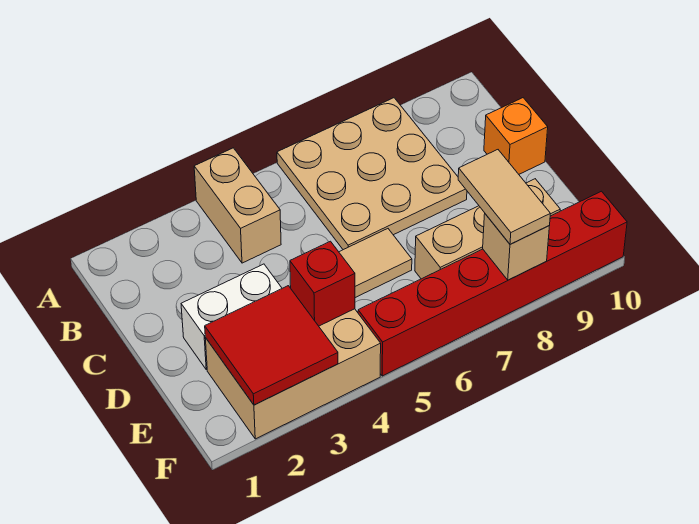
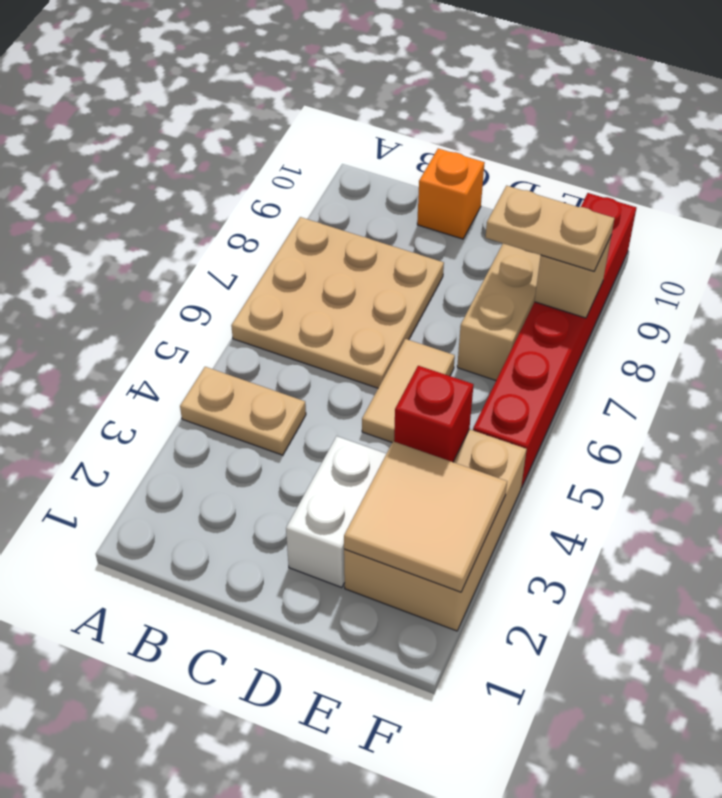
tan brick A4:B4 level 1 -> tan plate A4:B4 level 1
red tile E2:F3 level 2 -> tan tile E2:F3 level 2
tan tile E8:F8 level 3 -> tan plate E8:F8 level 3

